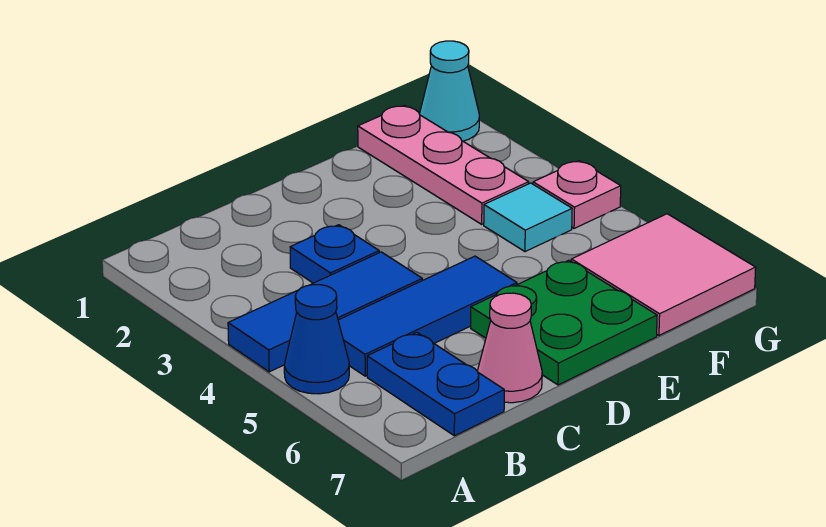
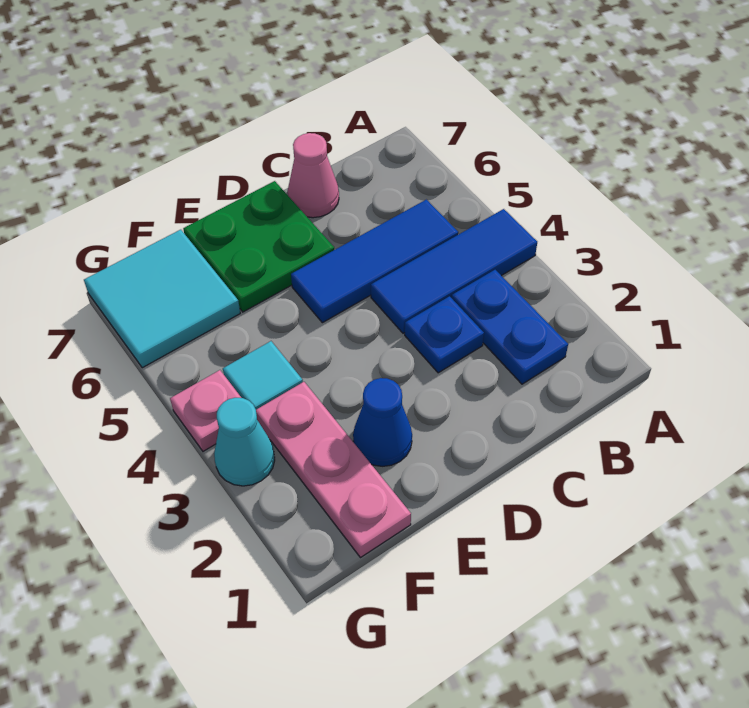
blue cone A5 level 1 -> blue cone E2 level 1
blue plate B6:B7 level 1 -> blue plate B2:B3 level 1
pink tile F6:G7 level 1 -> cyan tile F6:G7 level 1
cyan cone G1 level 1 -> cyan cone G3 level 1

